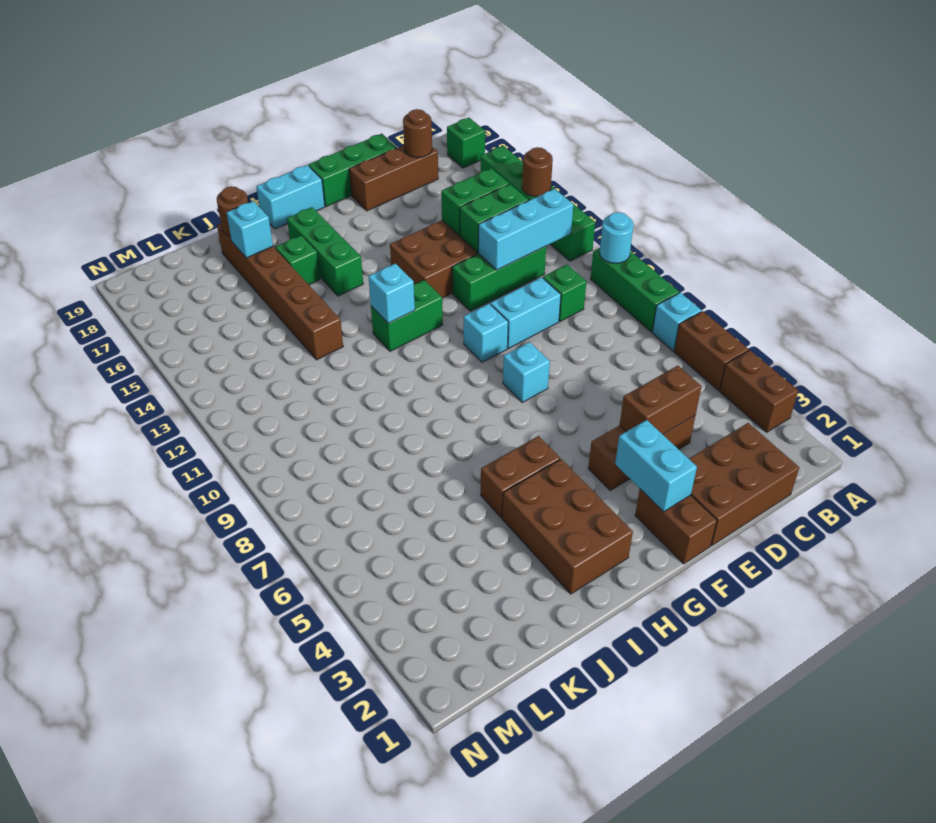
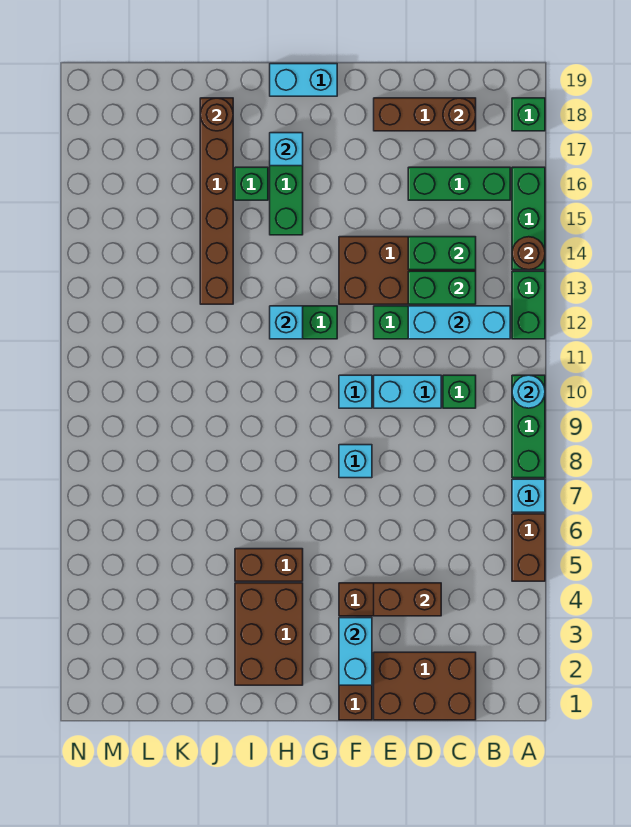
brown brick A3:A4 level 1 -> none
green brick D19:F19 level 1 -> green brick B16:D16 level 1
cyan brick J17 level 2 -> cyan brick H17 level 2

